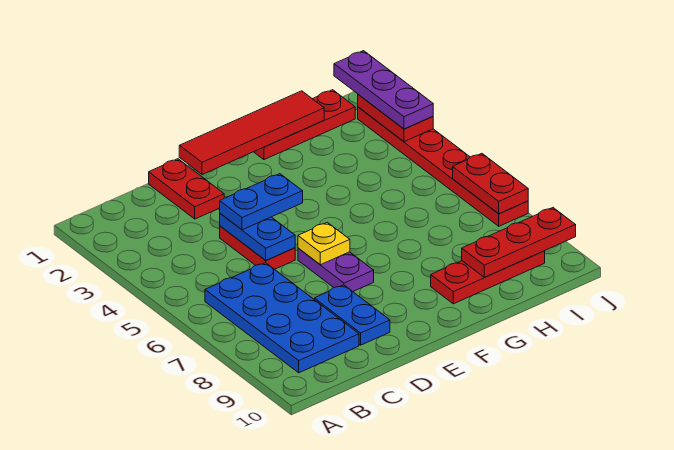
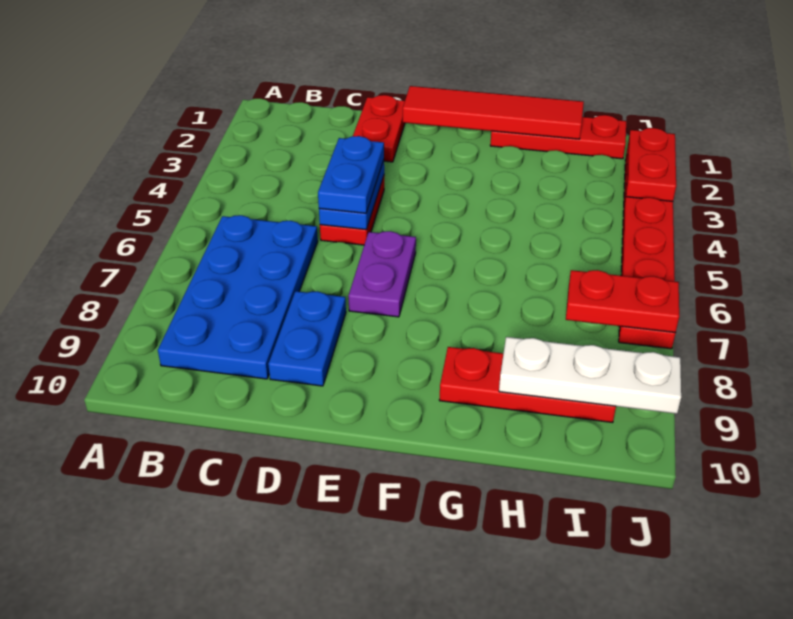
blue plate D4:E4 level 3 -> blue plate D4:D5 level 3
yellow plate E6 level 2 -> none
red plate H9:J9 level 2 -> white plate H9:J9 level 2
purple plate J1:J3 level 3 -> none
red plate J6:J7 level 2 -> red plate I7:J7 level 2

